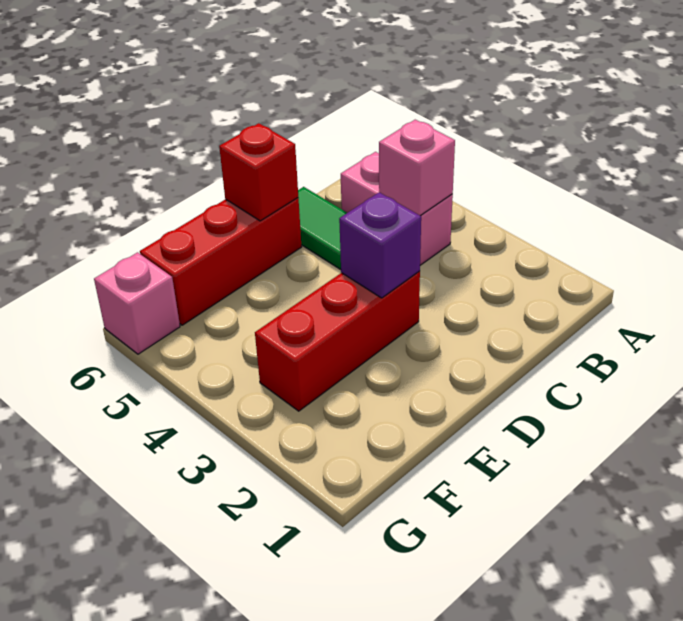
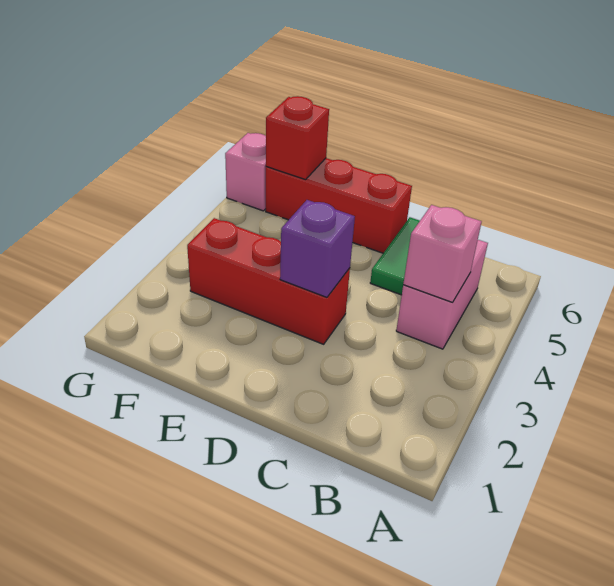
red brick D6 level 2 -> red brick F6 level 2

